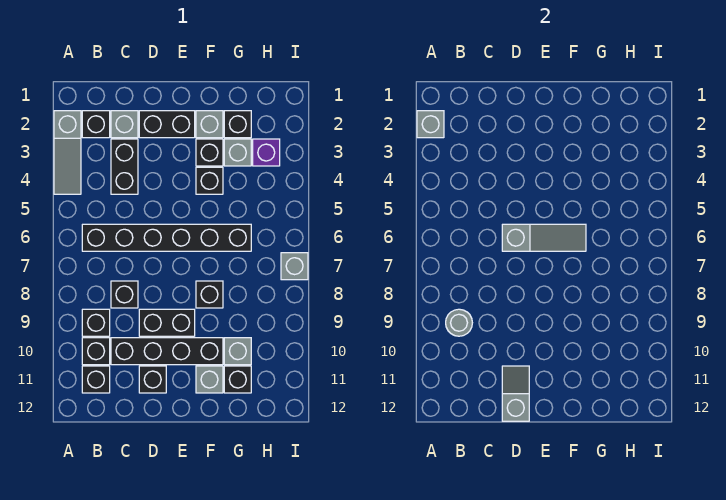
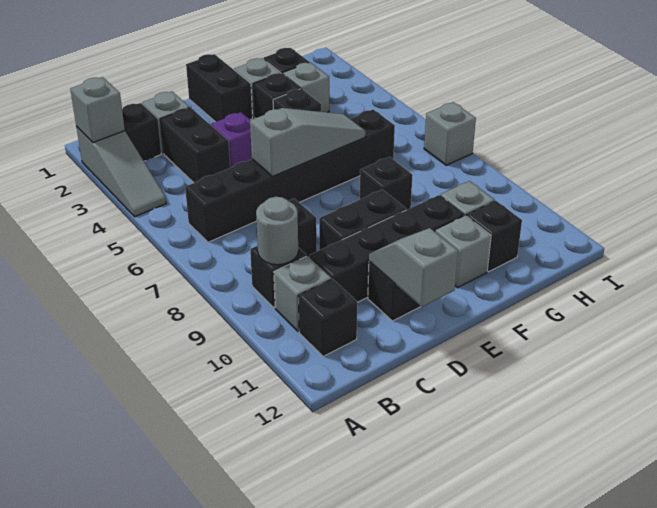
black brick B10 level 1 -> grey brick B10 level 1
black brick D2:E2 level 1 -> black brick E1:E2 level 1
purple brick H3 level 1 -> purple brick D4 level 1

